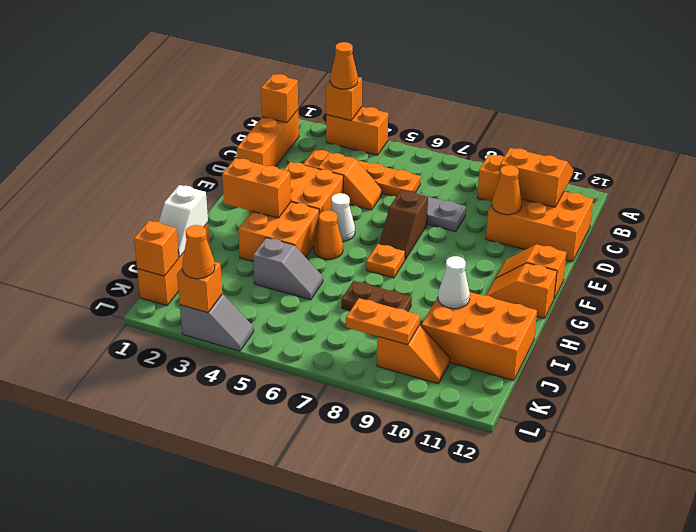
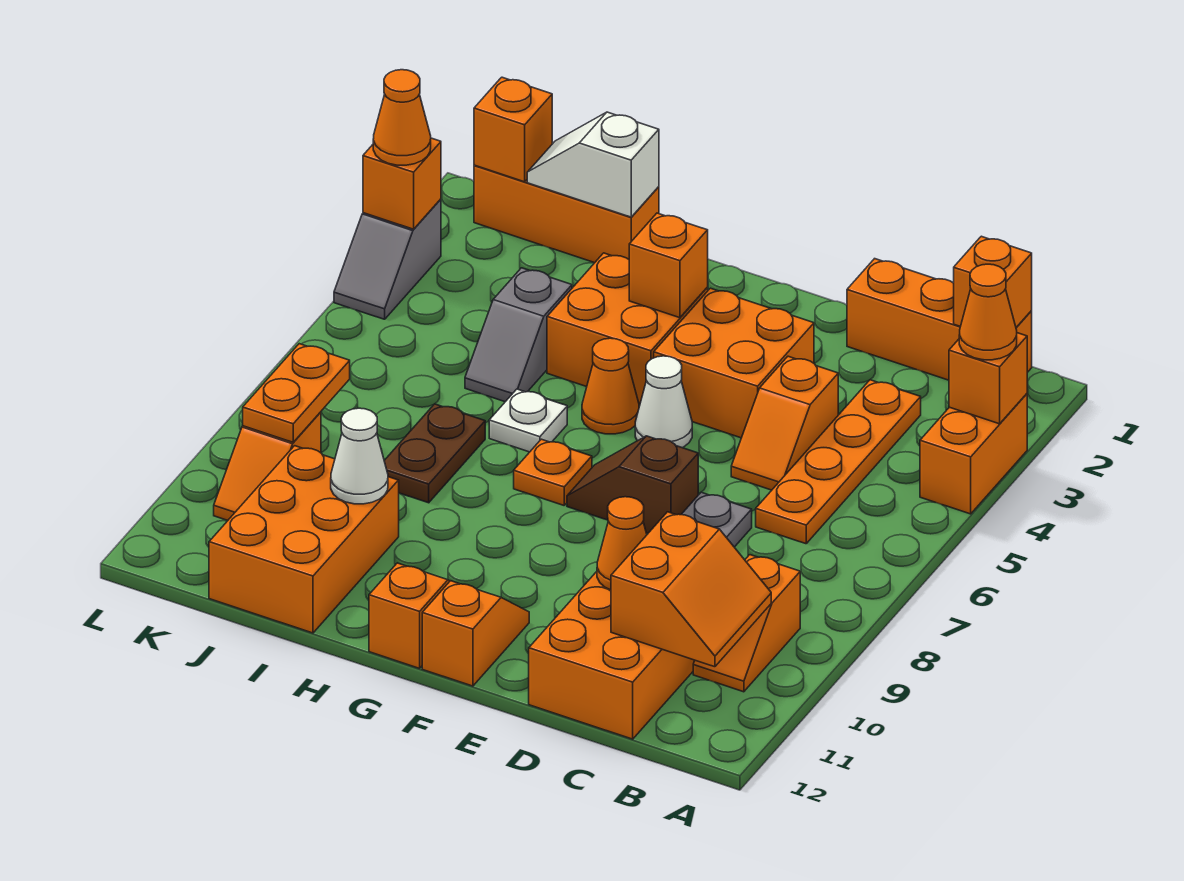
orange brick G2:G3 level 2 -> orange brick G3 level 2
none -> white plate H6 level 1

